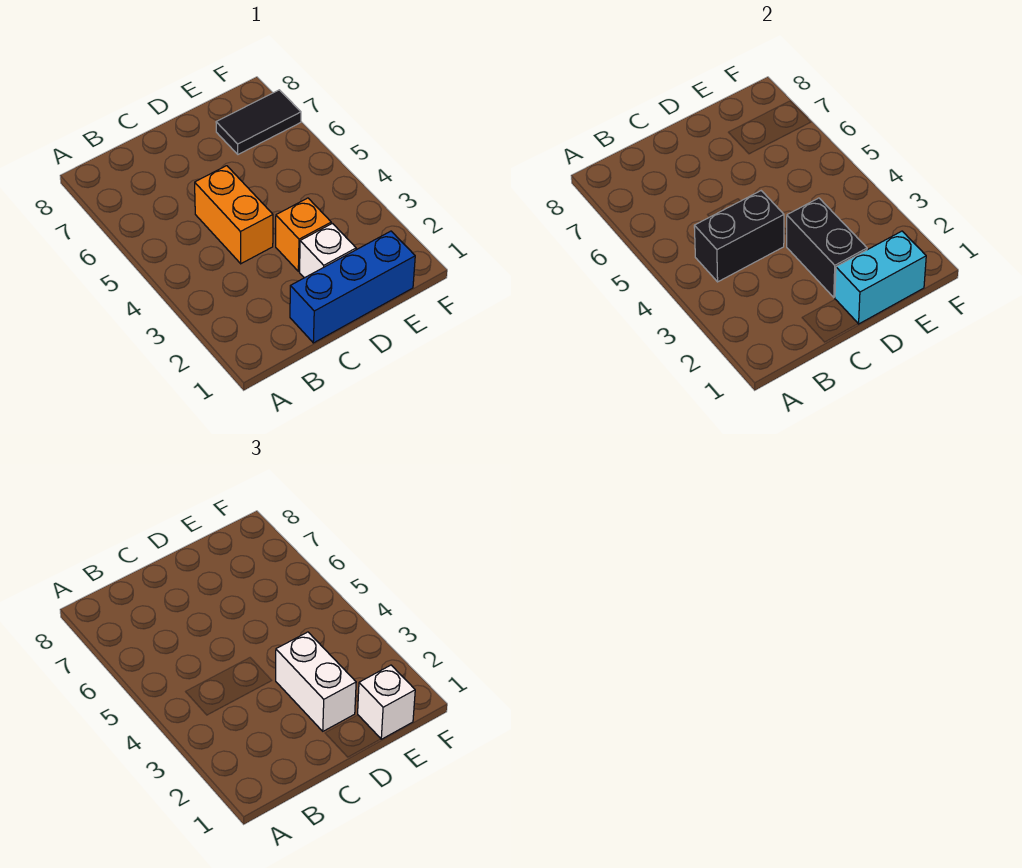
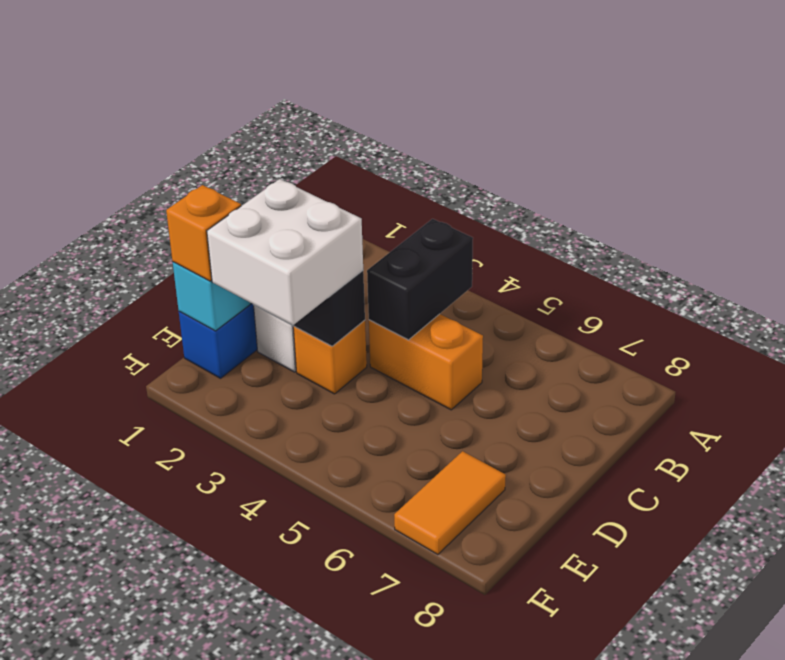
white brick D2:D3 level 3 -> white brick D2:E3 level 3
white brick E1 level 3 -> orange brick E1 level 3
black tile E7:F7 level 1 -> orange tile E7:F7 level 1

